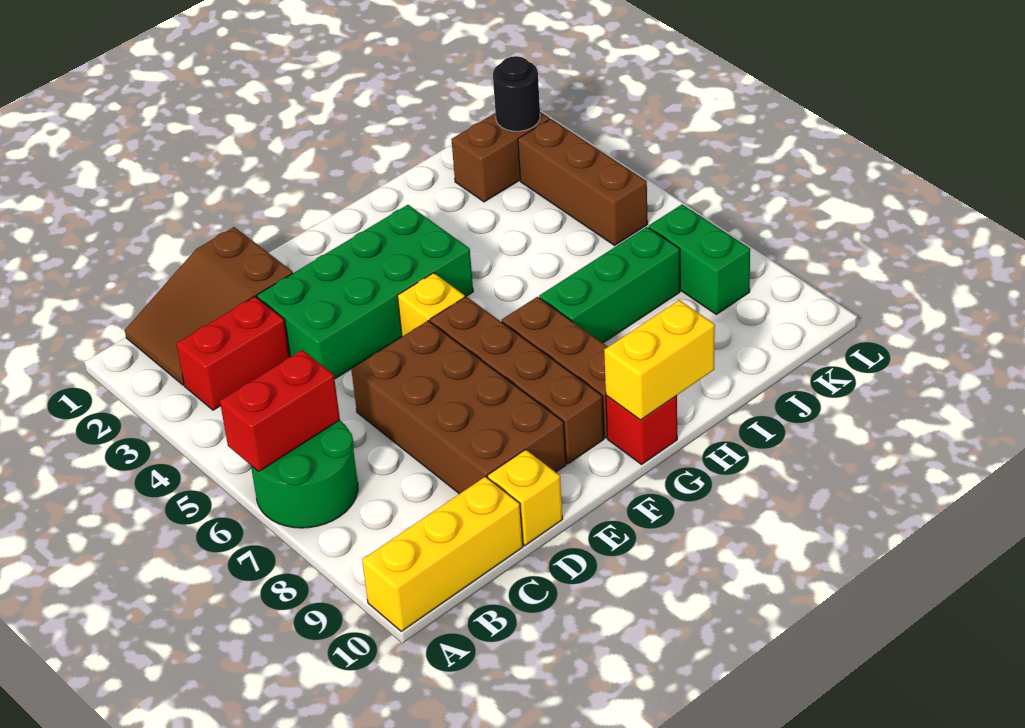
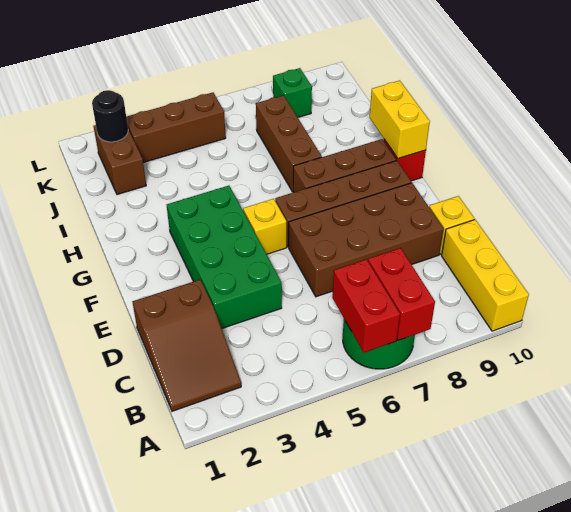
red brick B3:C3 level 1 -> red brick A7:B7 level 2
green brick H7:J7 level 1 -> brown brick H7:J7 level 1
green brick K7:K8 level 1 -> green brick K8 level 1

